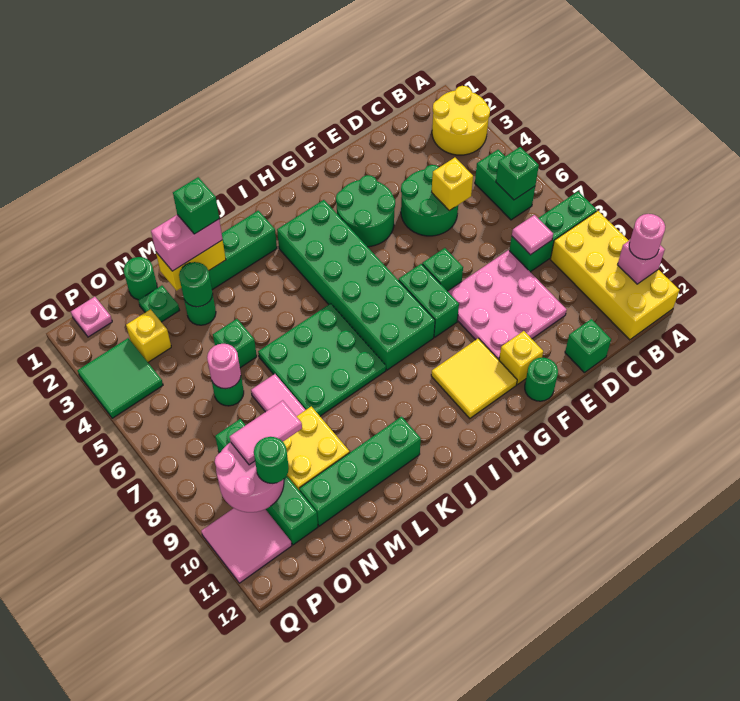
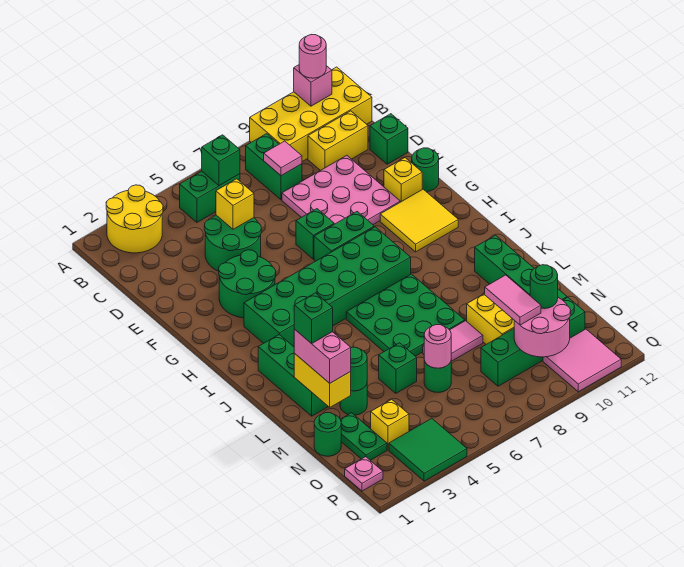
green brick A8:C8 level 1 -> green brick B8:C8 level 1
none -> yellow brick C10:C11 level 1
green plate N2 level 1 -> green plate N2:O2 level 1

